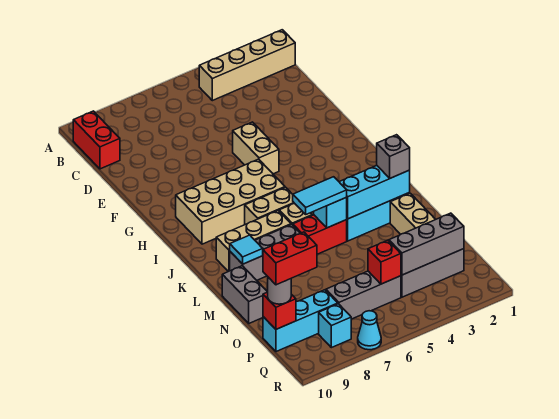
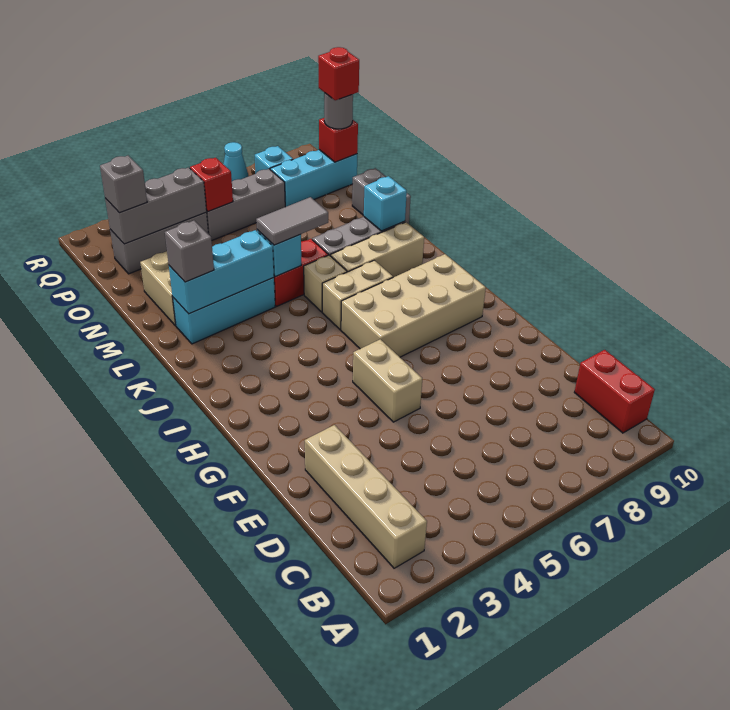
tan brick B1:B4 level 1 -> tan brick B2:E2 level 1
cyan tile L5:L6 level 3 -> grey tile L5:L6 level 3
cyan tile L9 level 2 -> cyan brick L9 level 2
none -> grey brick P2 level 3
red brick P9:P10 level 4 -> red brick P10 level 4

